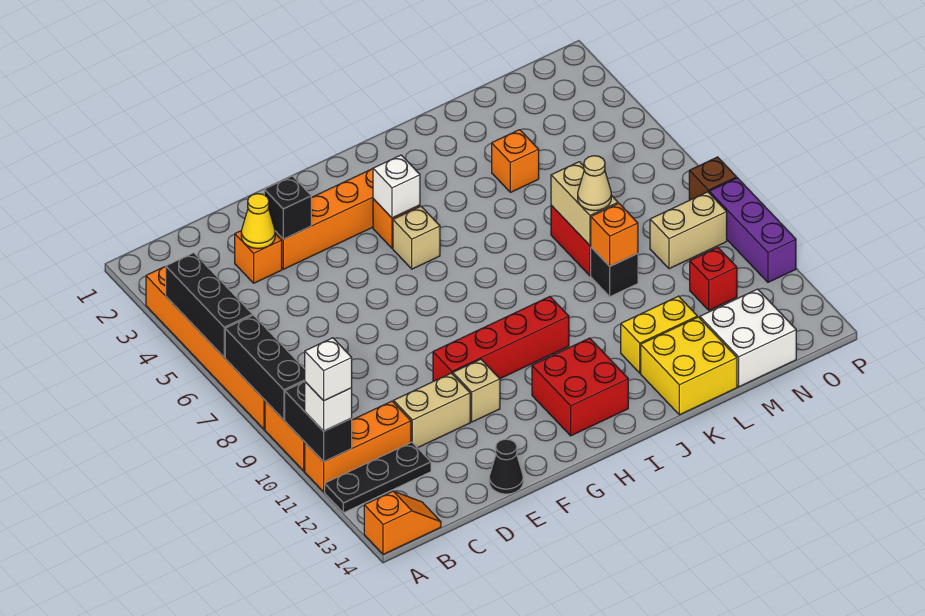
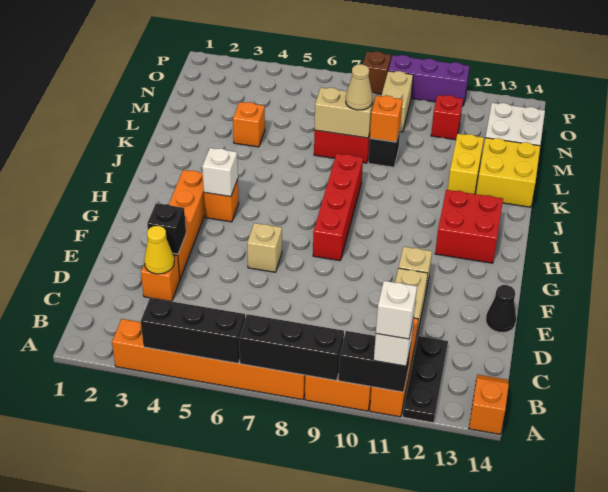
red brick F10:I10 level 1 -> red brick G8:J8 level 1
tan brick H5 level 1 -> tan brick F6 level 1

